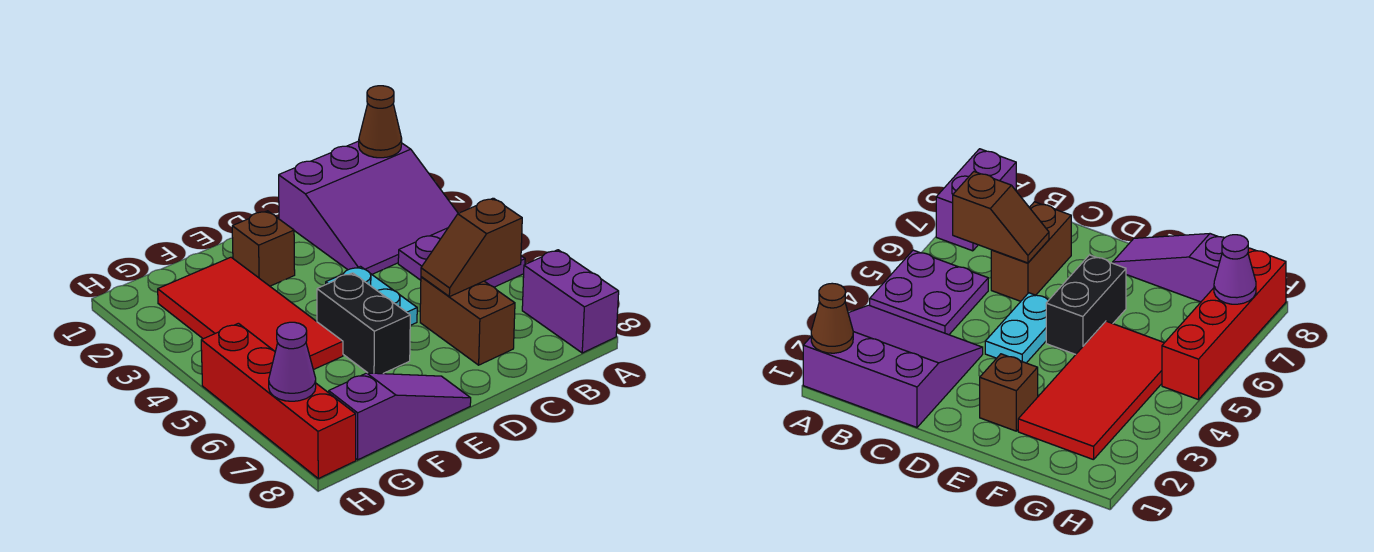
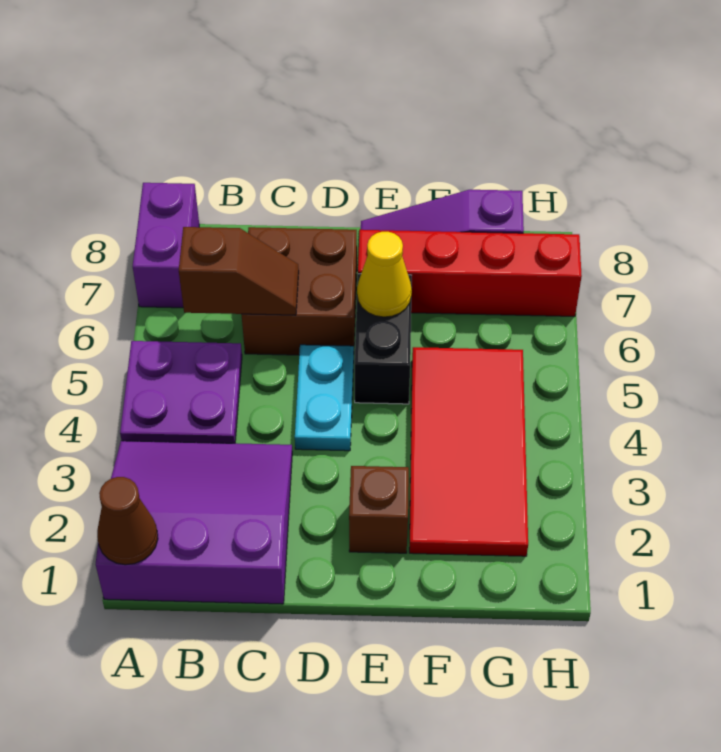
brown brick C6:C7 level 1 -> brown brick C6:D7 level 1
none -> yellow cone E6 level 2
red brick H5:H8 level 1 -> red brick E7:H7 level 1
purple cone H7 level 2 -> none

